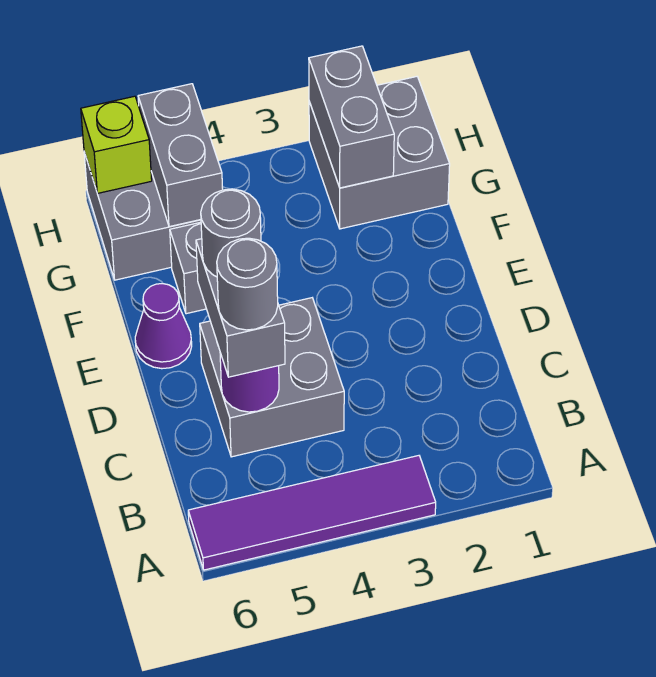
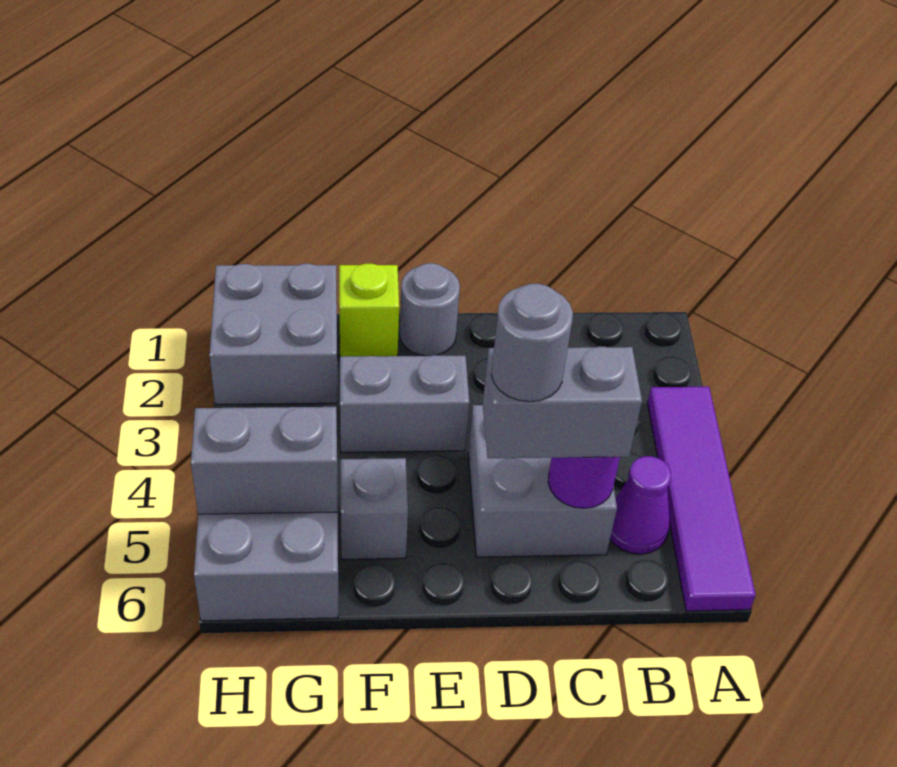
grey round brick C5 level 4 -> grey round brick E1 level 1
purple cone E6 level 1 -> purple cone B5 level 1
grey brick G2:H2 level 2 -> grey brick E3:F3 level 1
lime brick H6 level 2 -> lime brick F1 level 1

